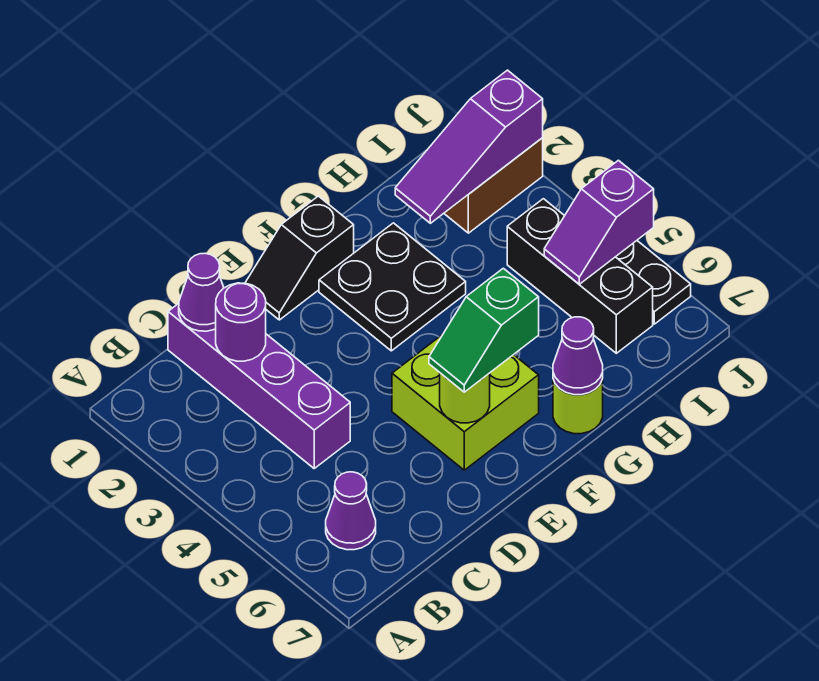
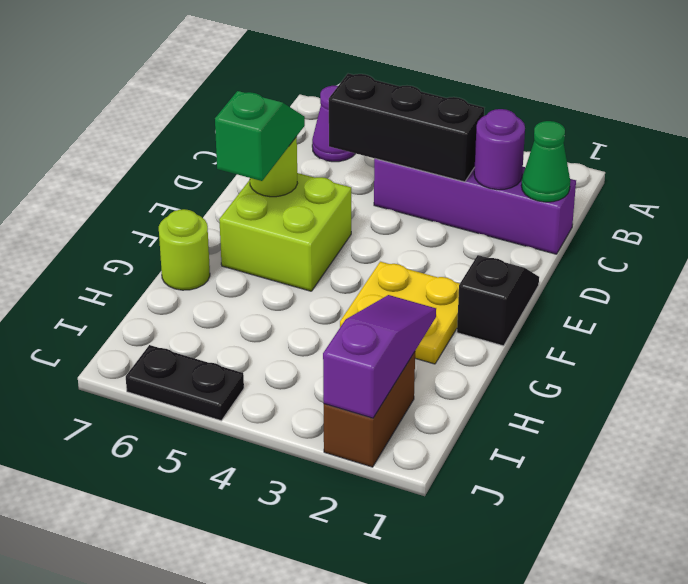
purple cone C1 level 2 -> green cone C1 level 2
black plate F2:G3 level 1 -> yellow plate F2:G3 level 1
purple cone G7 level 2 -> none
black brick I4:I6 level 1 -> black brick C3:C5 level 2
purple slope I5:J5 level 2 top J -> none

